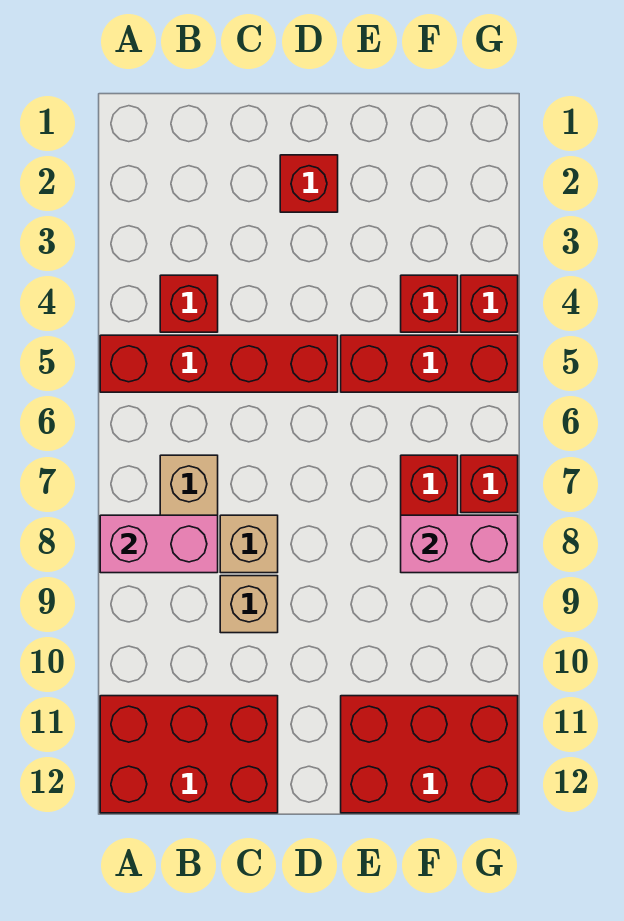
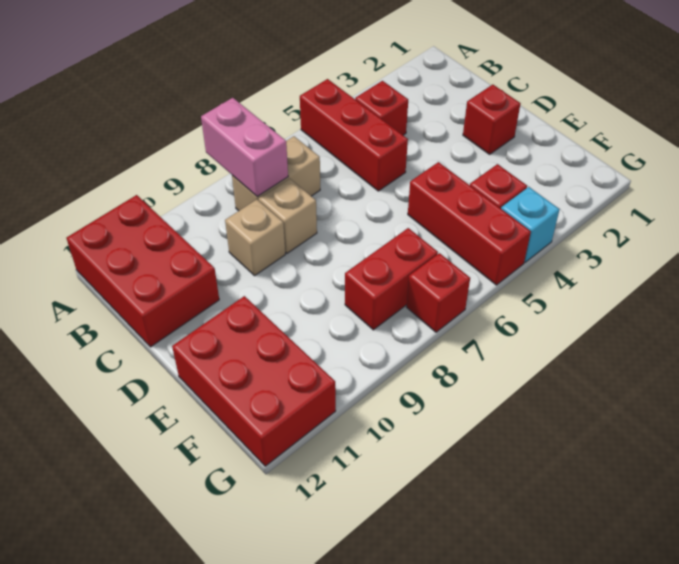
red brick A5:D5 level 1 -> red brick A5:C5 level 1
pink brick F8:G8 level 2 -> none
red brick G4 level 1 -> cyan brick G4 level 1

